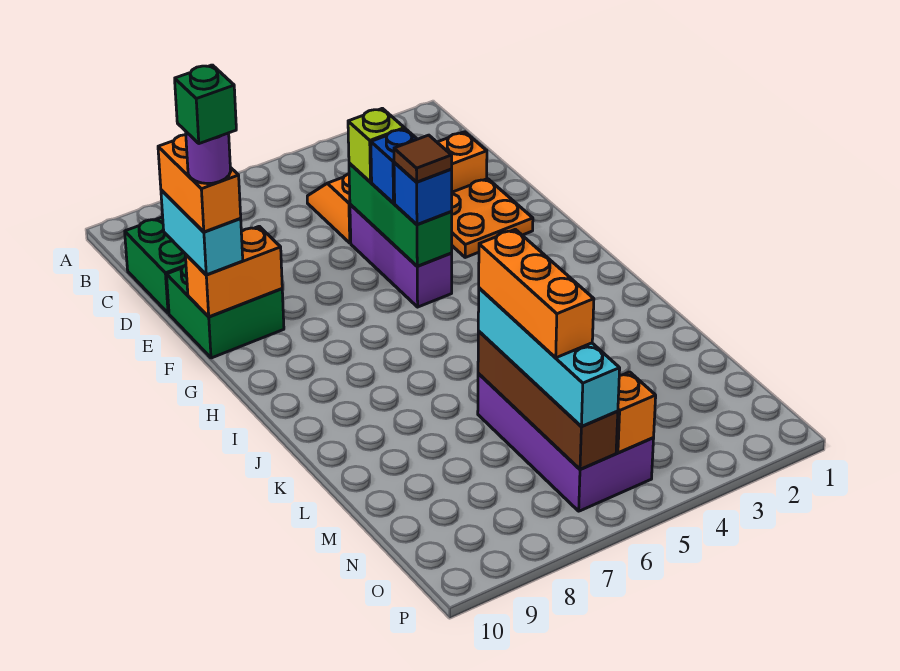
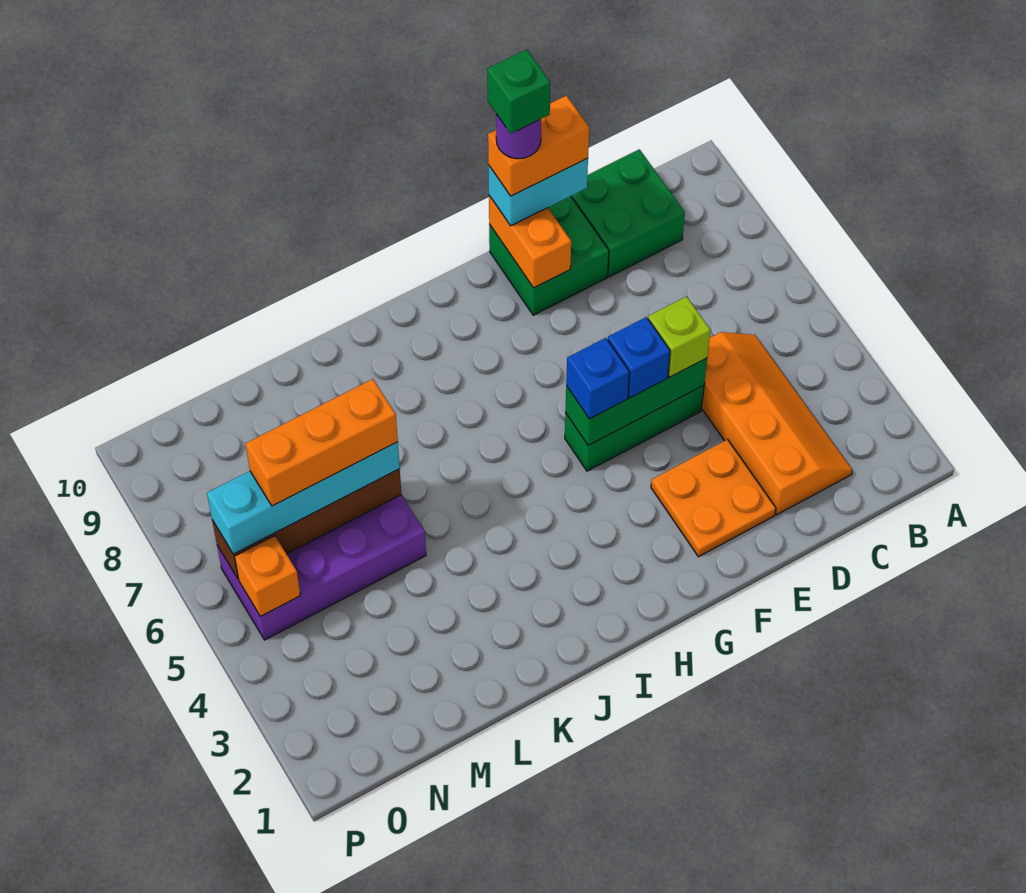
purple brick E5:G5 level 1 -> green brick E5:G5 level 1
brown tile G5 level 4 -> none

